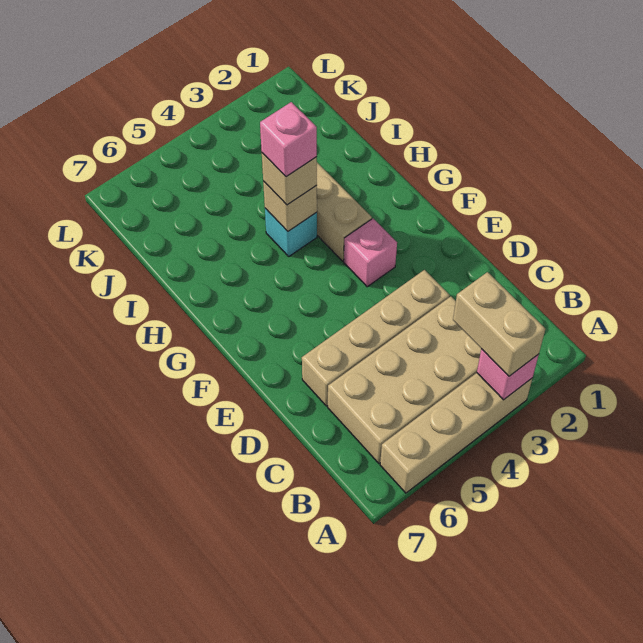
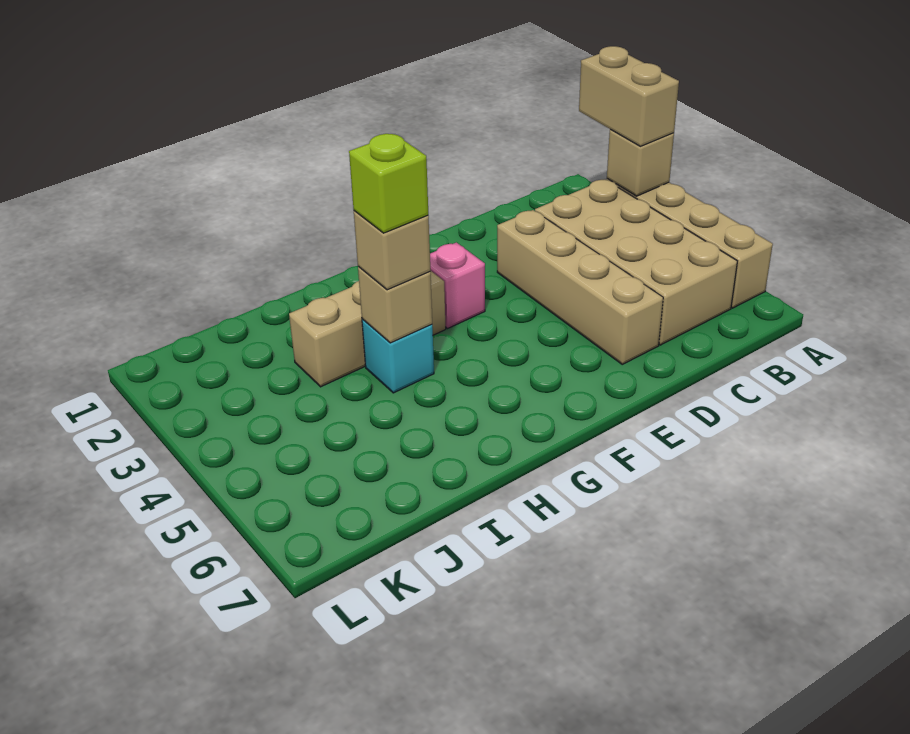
pink brick A3 level 2 -> tan brick A3 level 2
tan brick A3:B3 level 3 -> tan brick A2:A3 level 3
pink brick H4 level 4 -> lime brick H4 level 4

